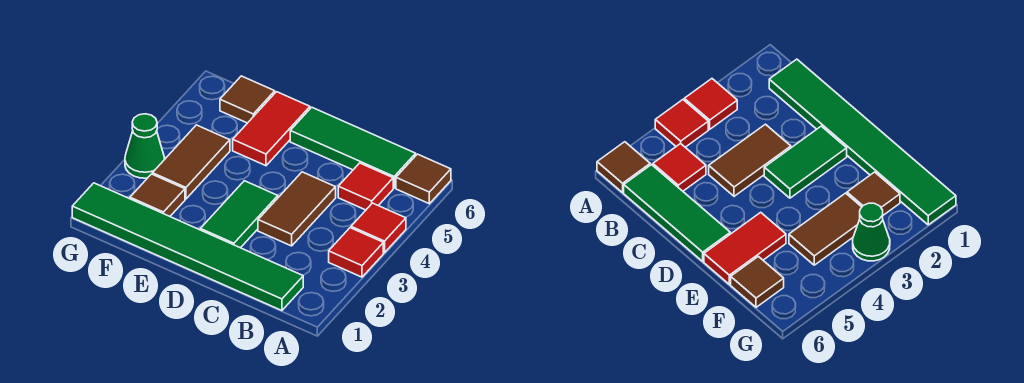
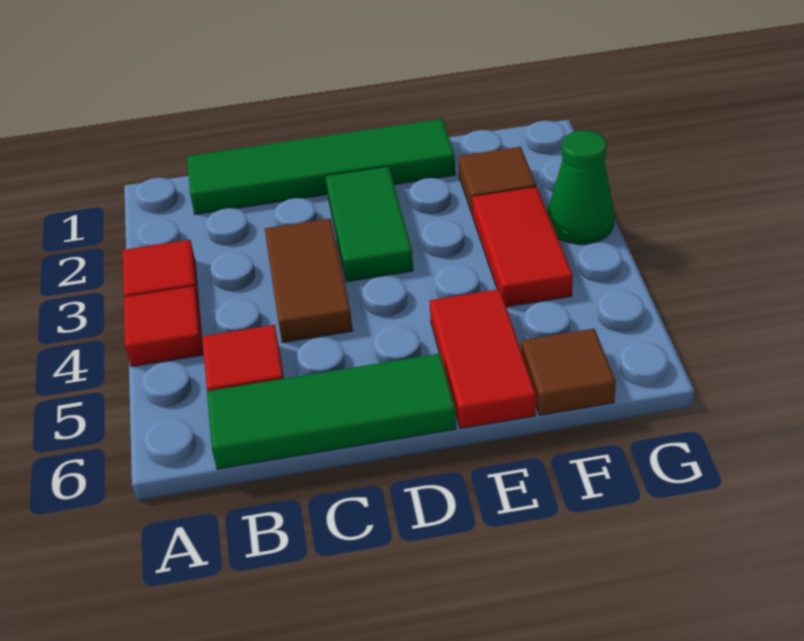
brown tile A6 level 1 -> none
green tile B1:G1 level 1 -> green tile B1:E1 level 1
brown tile F3:F4 level 1 -> red tile F3:F4 level 1

